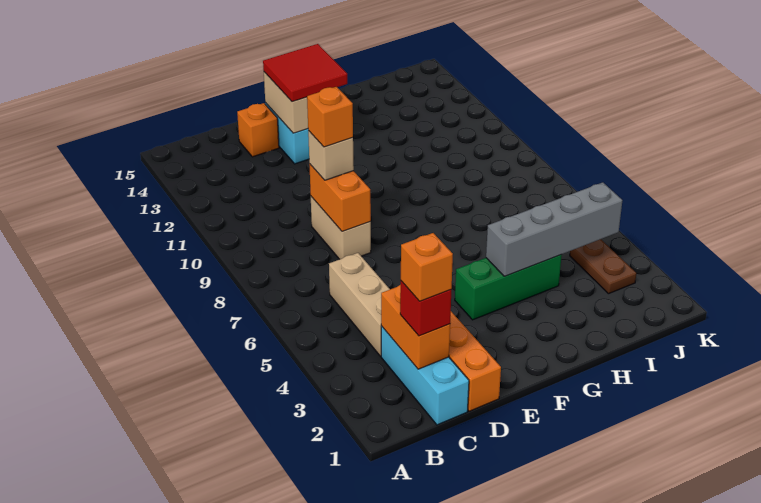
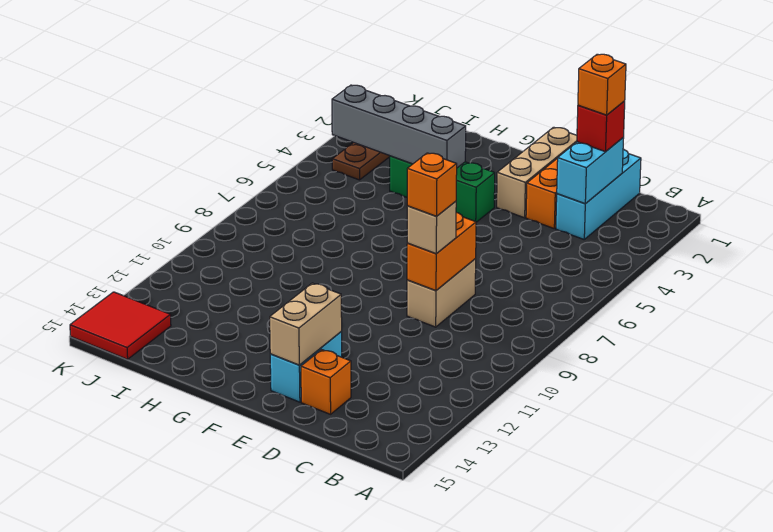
orange brick C2:C3 level 2 -> cyan brick C2:C3 level 2
tan brick C4:C6 level 1 -> tan brick E1:E3 level 1
red tile E13:F14 level 3 -> red tile J14:K15 level 1

